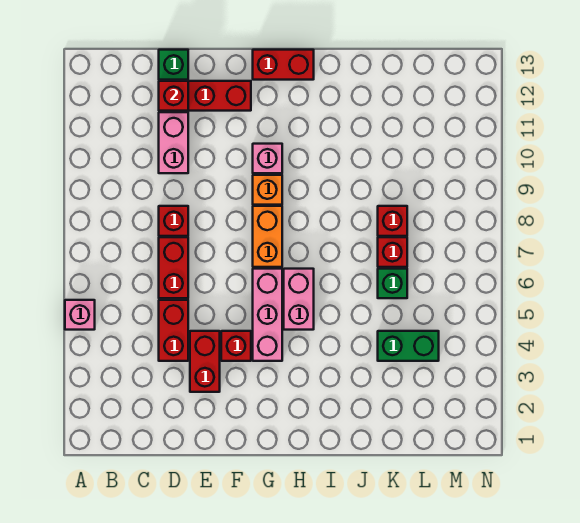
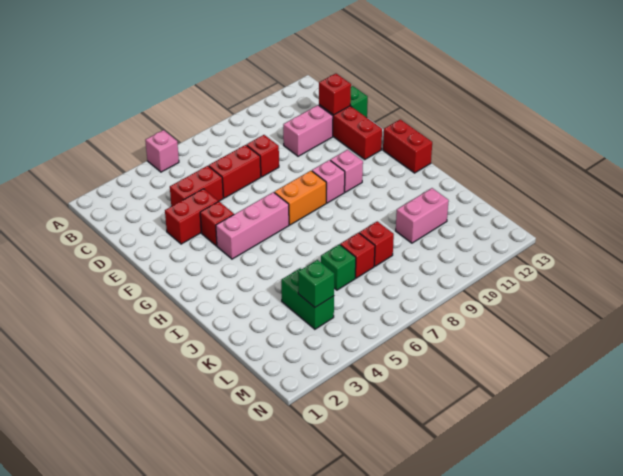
orange brick G9 level 1 -> pink brick G9 level 1
pink brick H5:H6 level 1 -> pink brick K10:K11 level 1
none -> green brick L4 level 2

